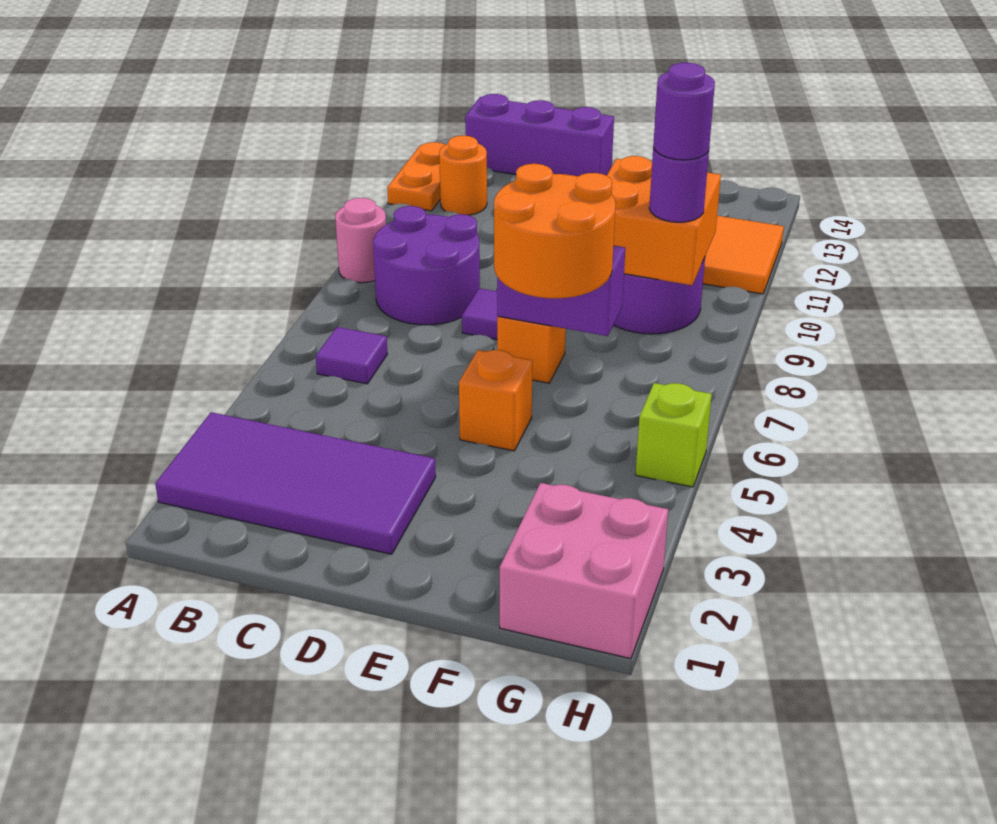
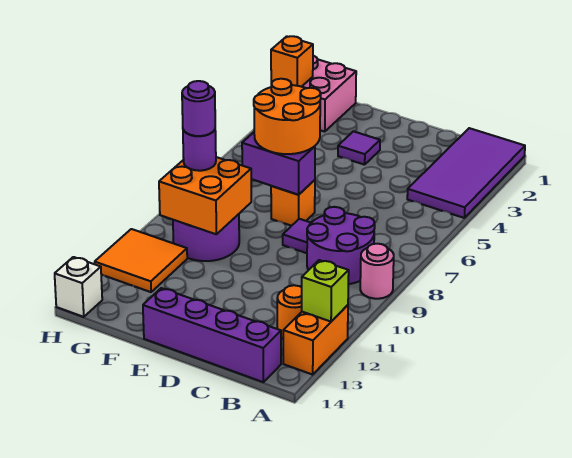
purple tile A2:D3 level 1 -> purple tile A1:B4 level 1
orange plate A12:A13 level 1 -> orange brick A12:A13 level 1
purple tile B6 level 1 -> purple tile E3 level 1
purple brick B14:D14 level 1 -> purple brick B14:E14 level 1
orange brick E5 level 1 -> orange brick H2 level 2
lime brick H5 level 1 -> lime brick A12 level 2
none -> white brick H14 level 1

